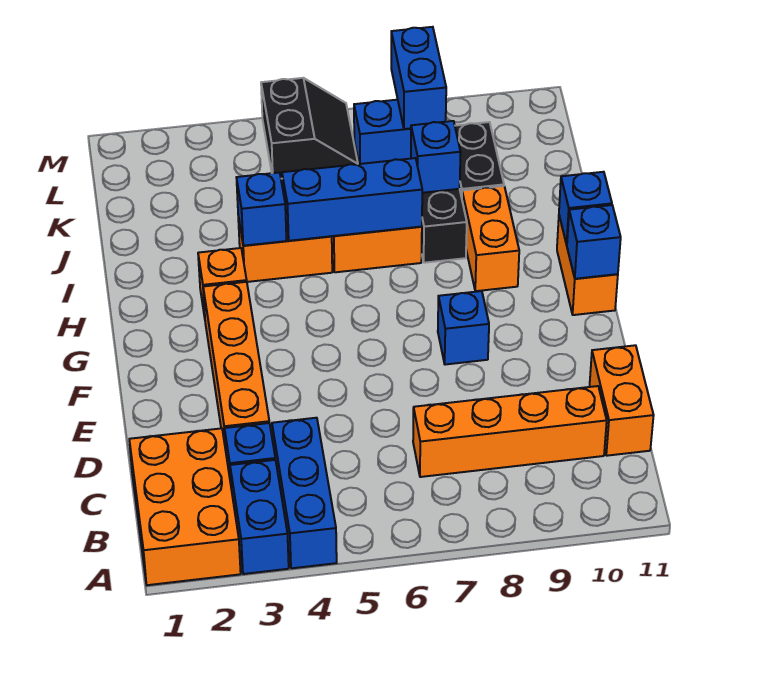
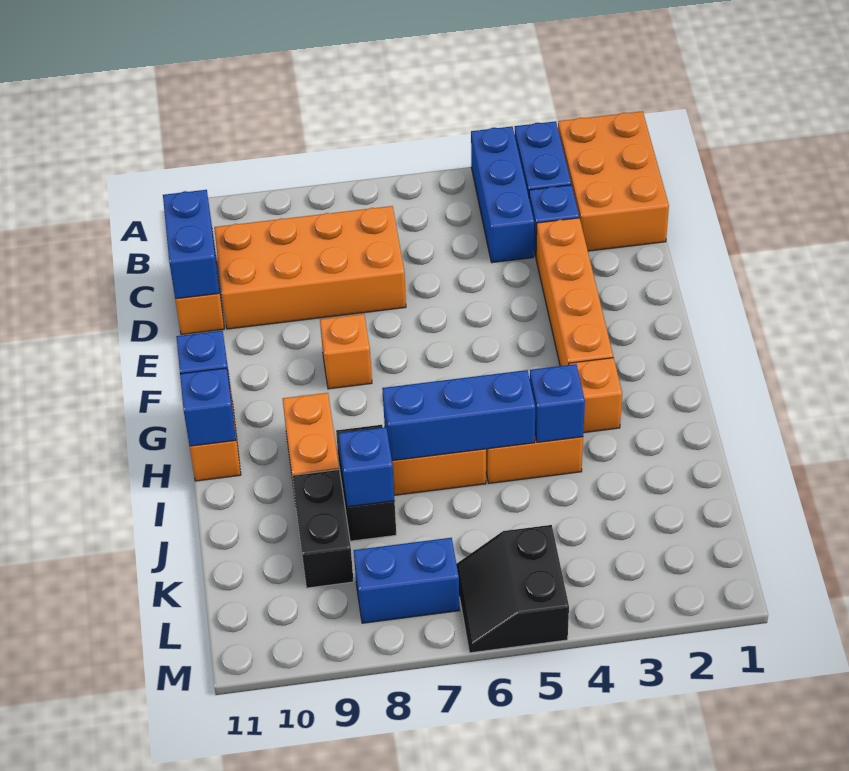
orange brick C7:C10 level 1 -> orange brick C7:D10 level 1
blue brick F8 level 1 -> orange brick F8 level 1
blue brick L8:M8 level 2 -> blue brick C11:D11 level 2

